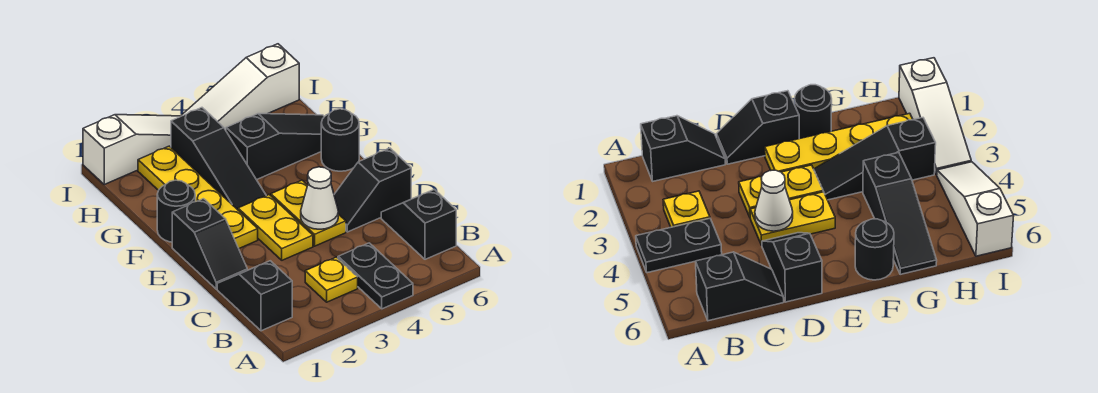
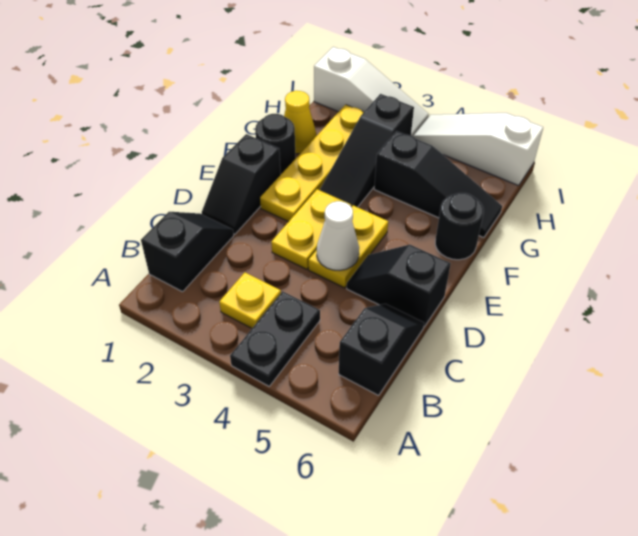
none -> yellow cone G1 level 1

